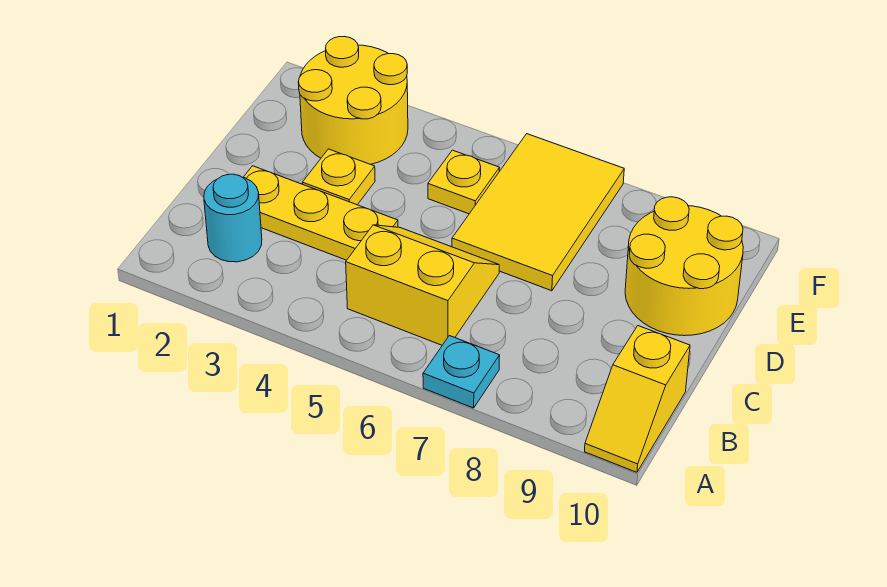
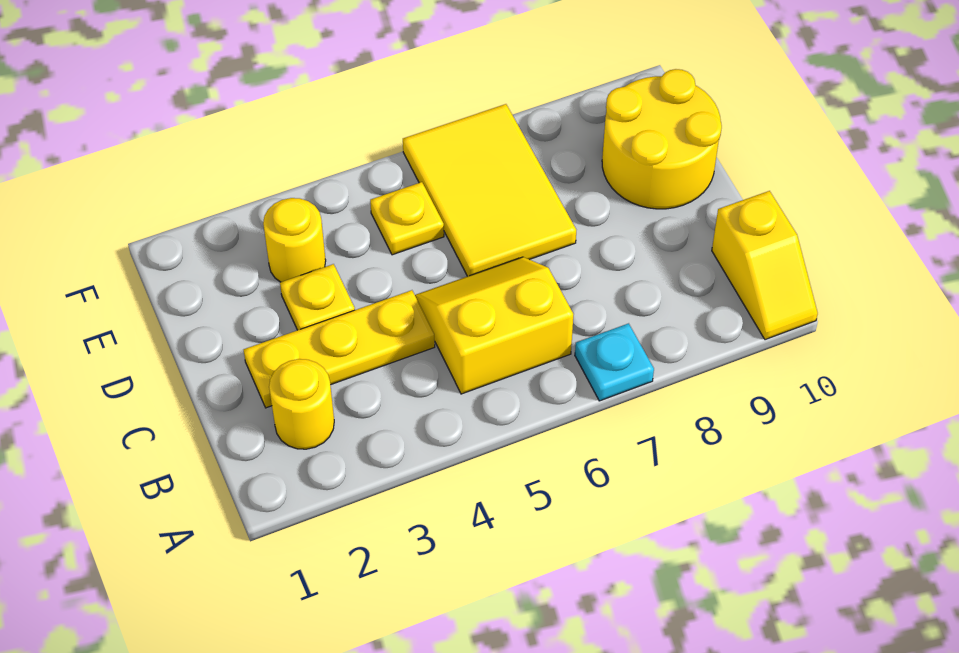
cyan round brick B2 level 1 -> yellow round brick B2 level 1
yellow round brick E2:F3 level 1 -> yellow round brick E3 level 1

